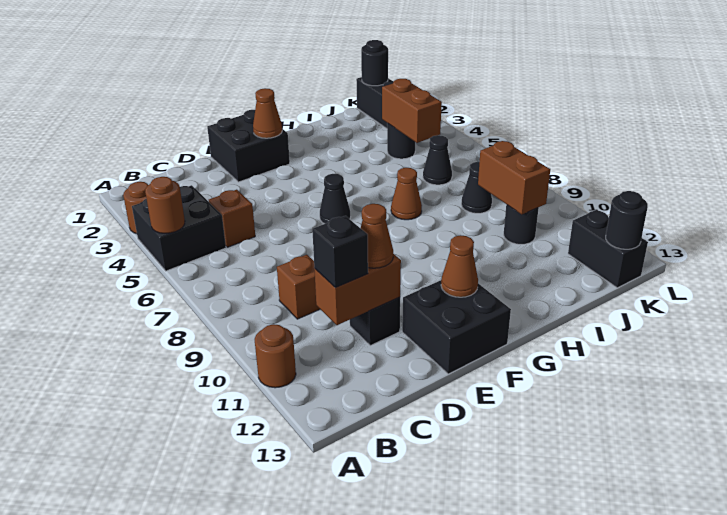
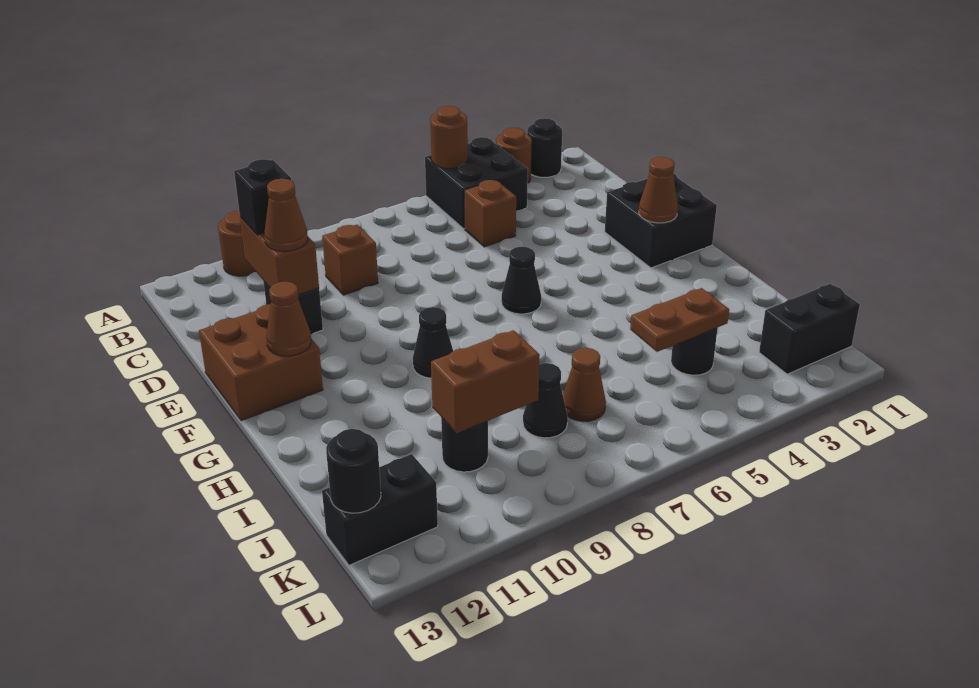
black brick E12:F13 level 1 -> brown brick E12:F13 level 1
brown cone H7 level 1 -> brown cone J7 level 1
brown brick J4:J5 level 2 -> brown plate J4:J5 level 2
black cone J6 level 1 -> black cone G9 level 1
black round brick K1 level 2 -> black round brick A2 level 1

